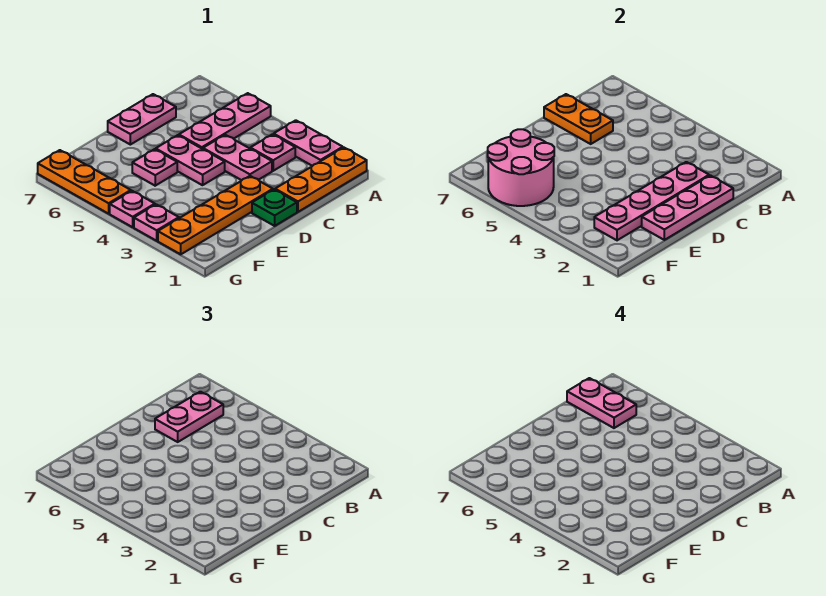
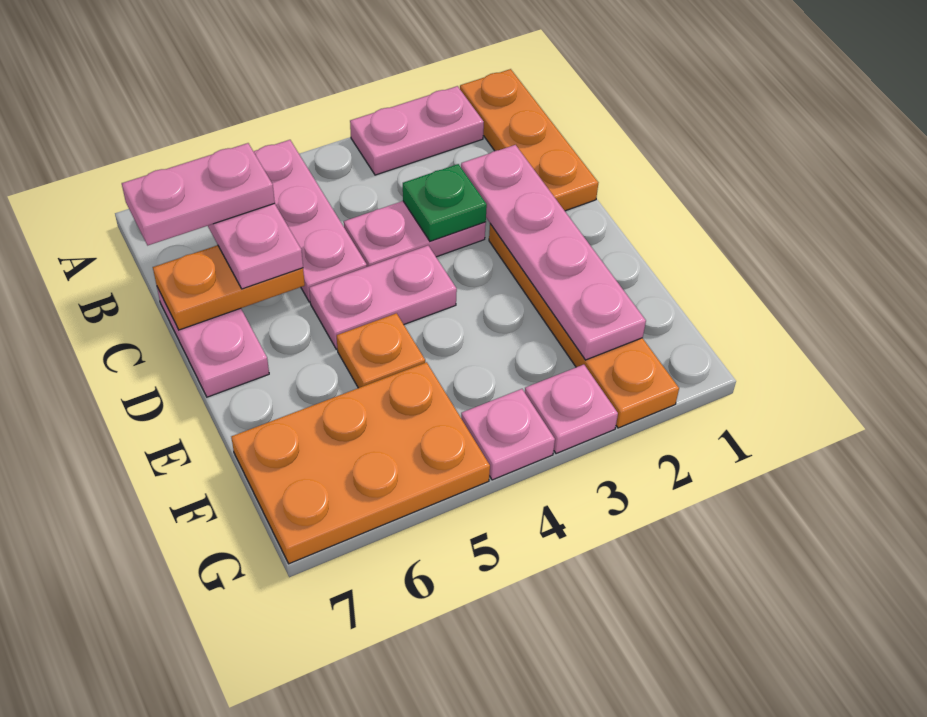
pink plate B3 level 1 -> none
pink plate C1:E1 level 2 -> none
green plate D1 level 1 -> green plate C3 level 2
pink plate E5 level 1 -> orange plate E5 level 1
pink round brick F5:G6 level 2 -> none
orange plate G5:G7 level 1 -> orange plate F5:G7 level 1

